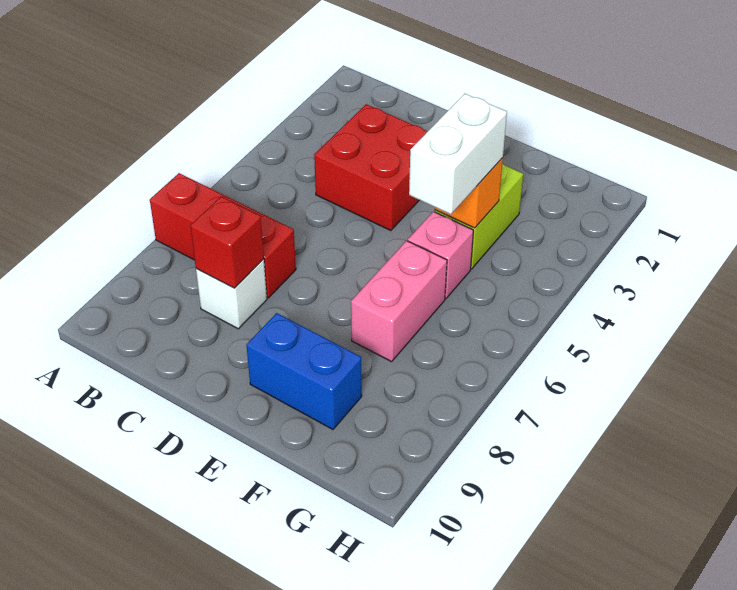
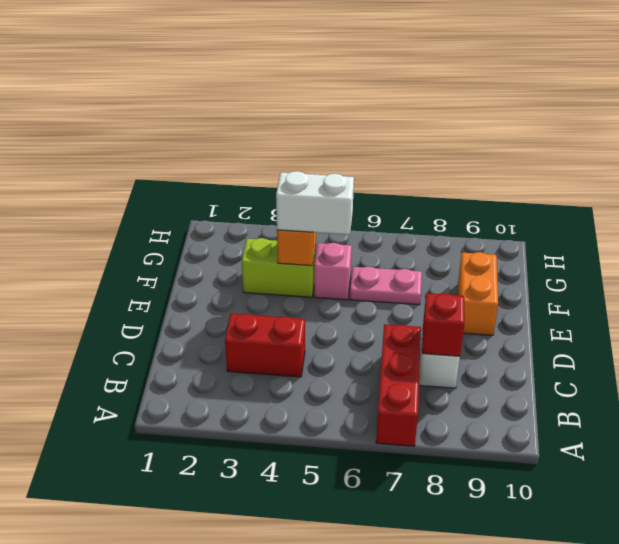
red brick C3:D4 level 1 -> red brick C3:C4 level 1
blue brick E9:F9 level 1 -> orange brick E9:F9 level 1
pink brick F6:F7 level 1 -> pink plate F6:F7 level 1

